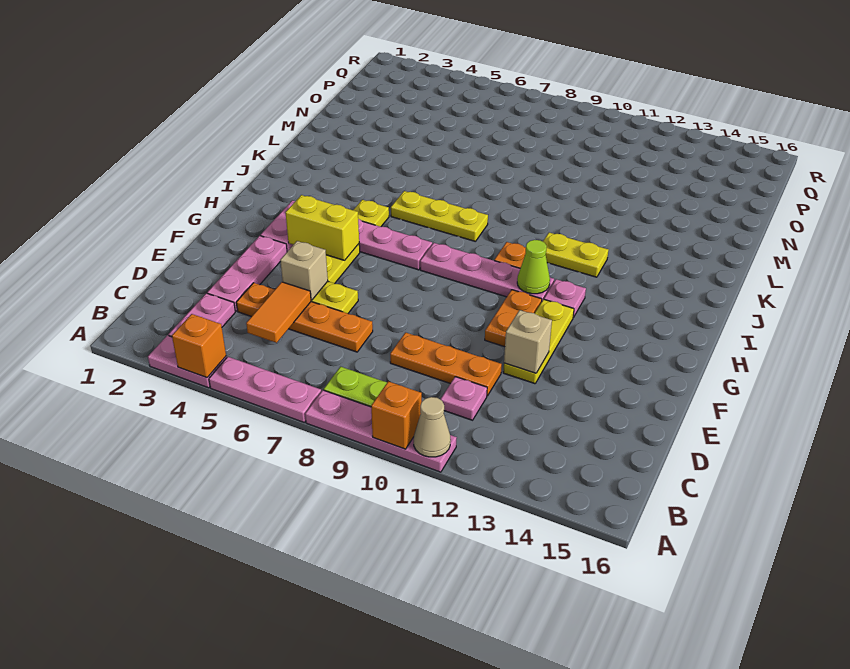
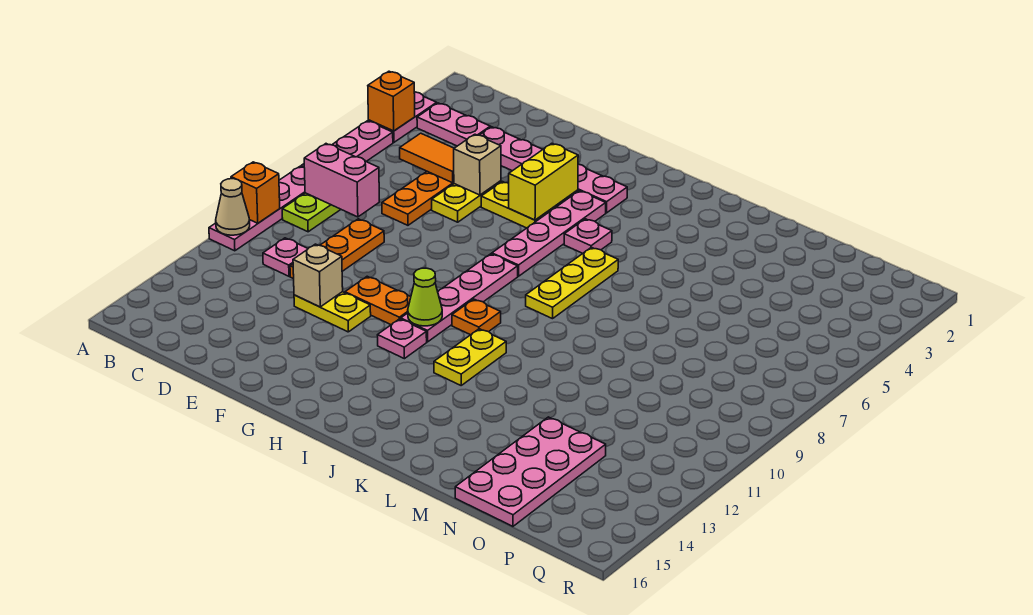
none -> pink brick B8:C8 level 2
yellow plate E12:G12 level 1 -> yellow plate E12:F12 level 1
yellow plate I5 level 1 -> pink plate I5 level 1
none -> pink plate N13:O16 level 1

